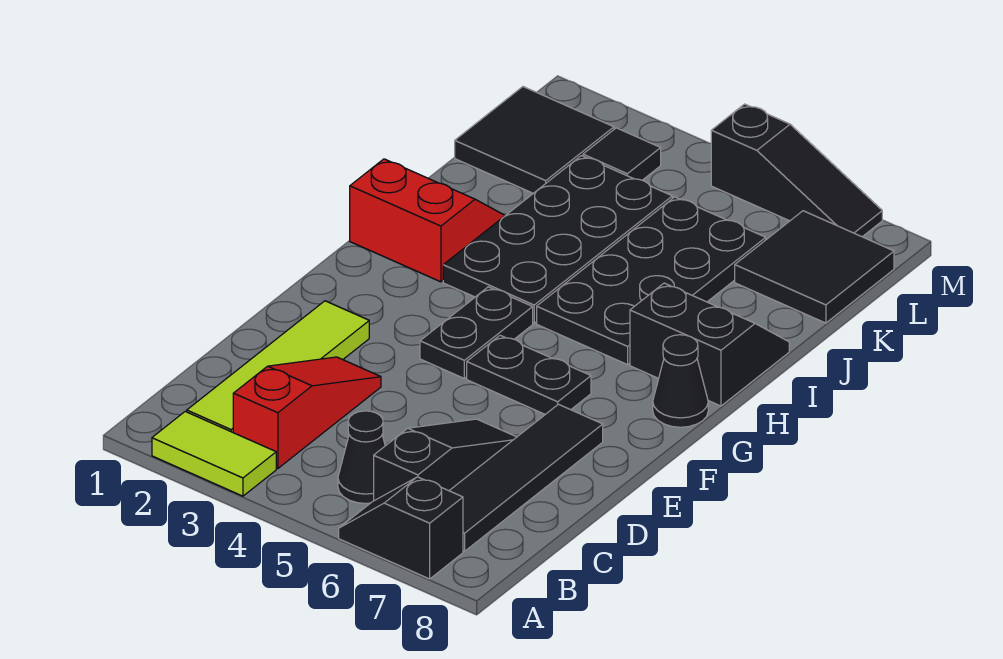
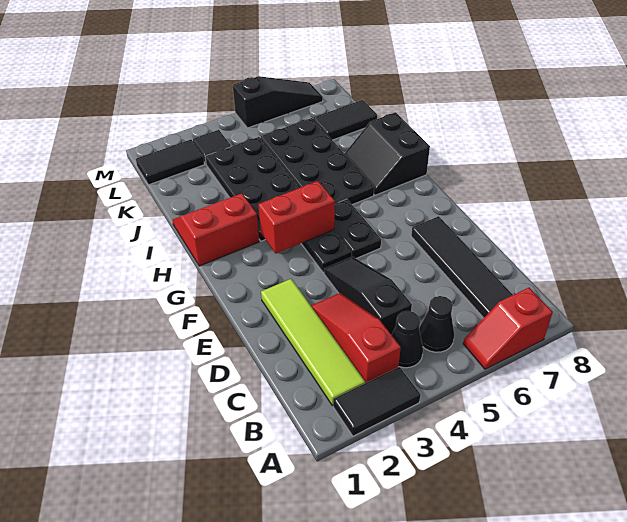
lime tile A2:A3 level 1 -> black tile A2:A3 level 1
black slope A6:A7 level 1 top 7 -> red slope A6:A7 level 1 top 7
black slope B6:D6 level 1 top B -> black slope C4:E4 level 1 top C
black plate F5:F6 level 1 -> black plate F5:G5 level 1
none -> red brick G3:G4 level 2
black cone G8 level 1 -> black cone B4 level 1
black slope H7:I8 level 1 top H -> black slope H7:I8 level 1 top 8
black tile K1:L2 level 1 -> black tile L1:L2 level 1
black tile K7:L8 level 1 -> black tile K7:K8 level 1

